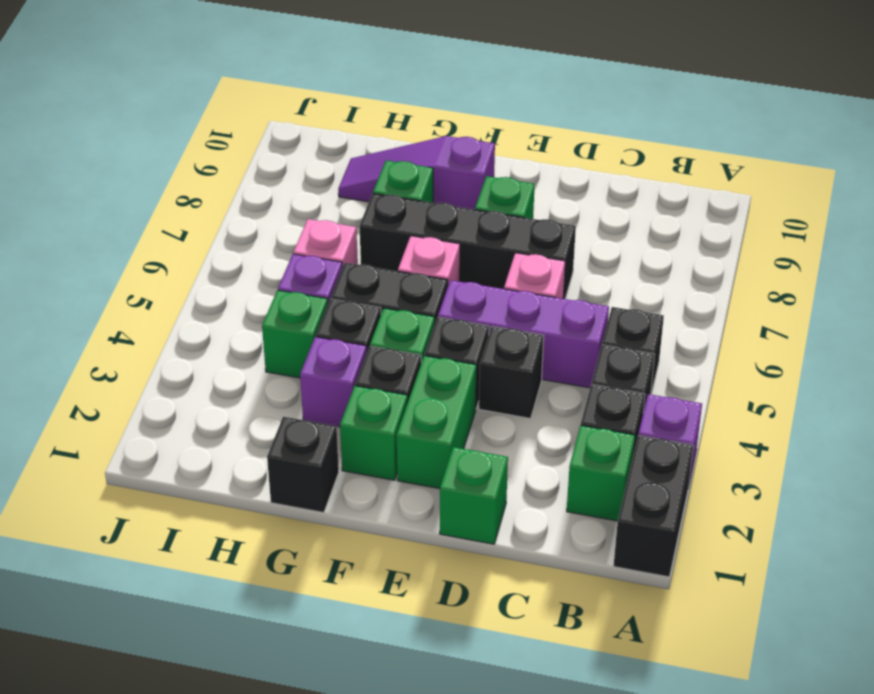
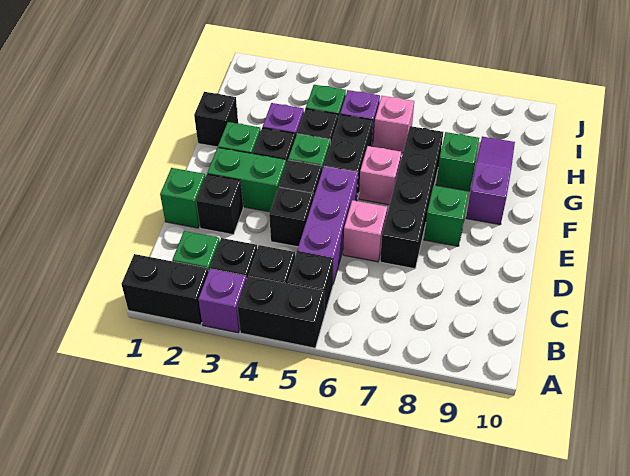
none -> black brick A4:A5 level 1
none -> black brick D2 level 1

